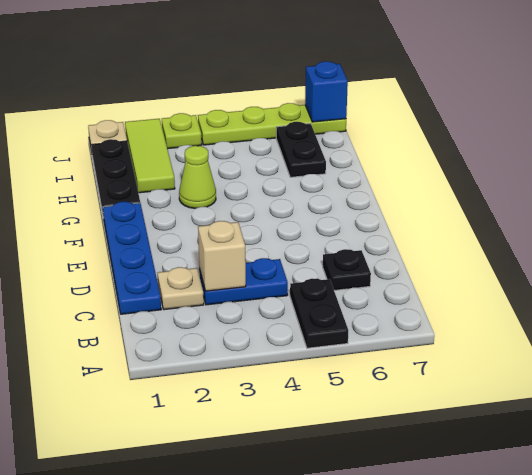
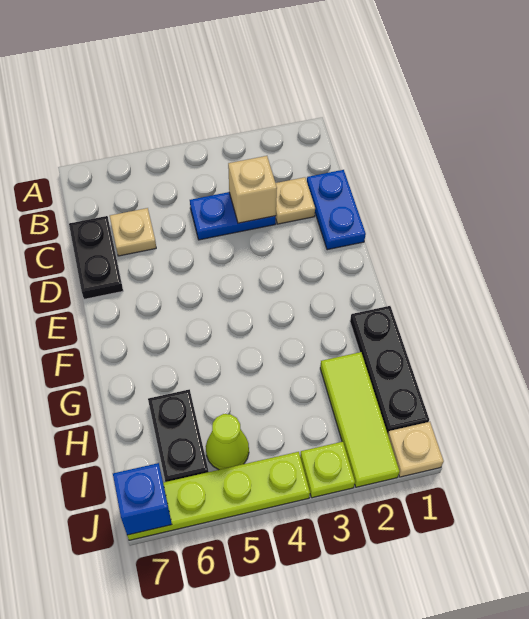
black plate A5:B5 level 1 -> black plate C7:D7 level 1
blue plate C1:F1 level 1 -> blue plate C1:D1 level 1
black plate C6 level 1 -> tan plate C6 level 1
lime cone G3 level 1 -> lime cone I5 level 1

